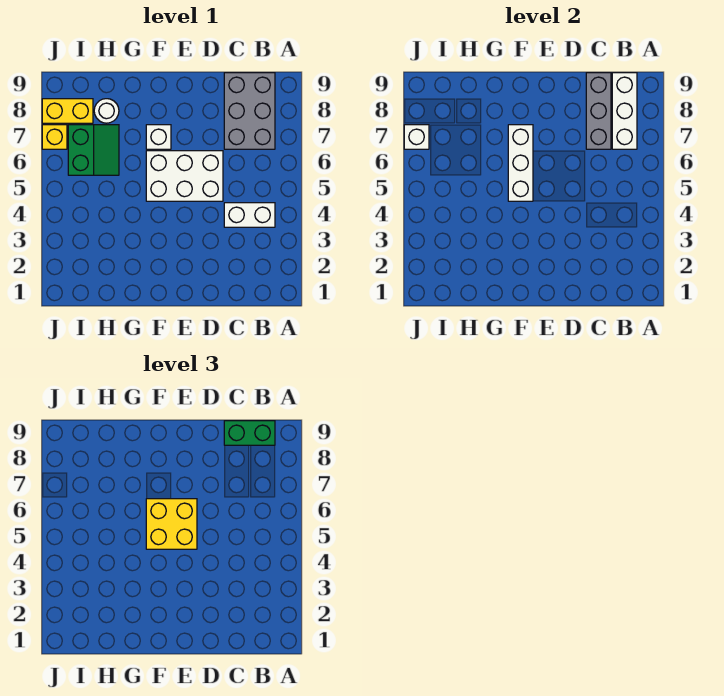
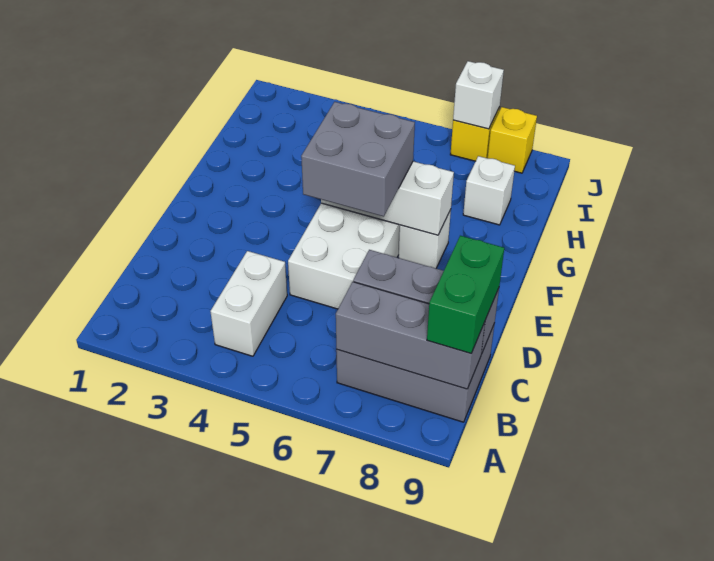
white brick B7:B9 level 2 -> grey brick B7:B9 level 2
yellow brick E5:F6 level 3 -> grey brick E5:F6 level 3
green slope H6:I7 level 1 top I -> none
white round brick H8 level 1 -> white brick H8 level 1
yellow brick I8:J8 level 1 -> yellow brick J8 level 1

